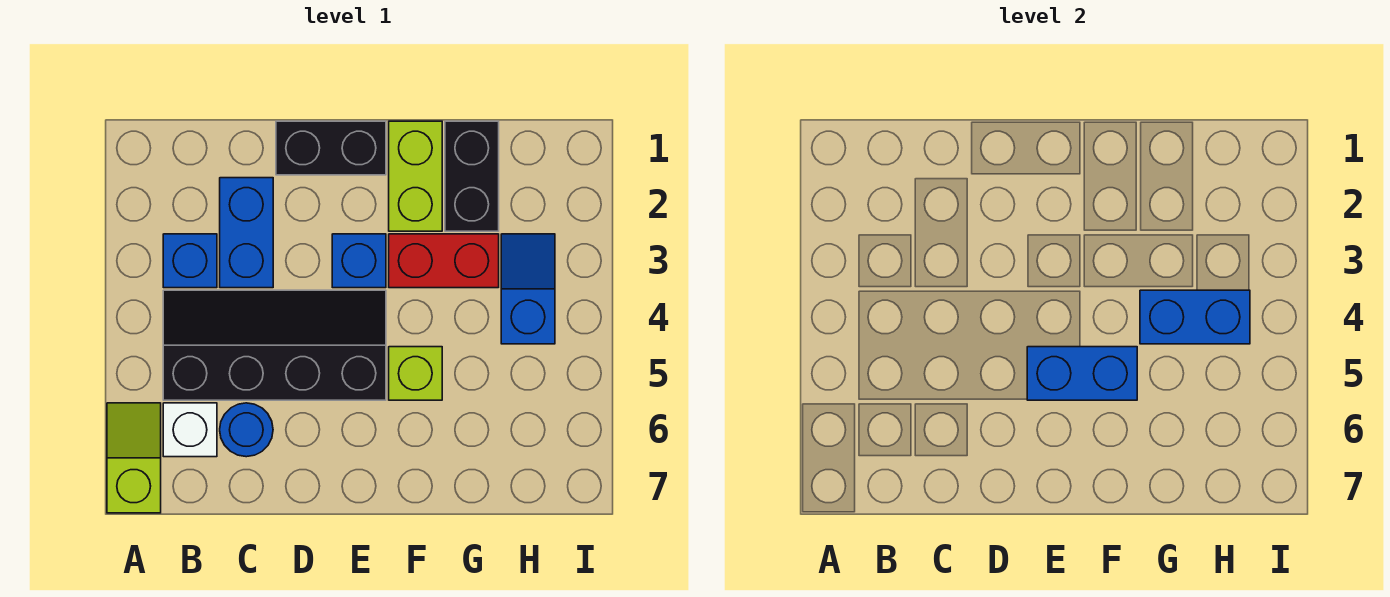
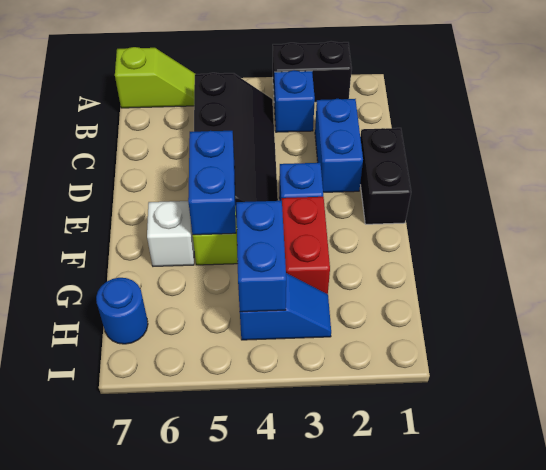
white brick B6 level 1 -> white brick F6 level 1
blue brick C2:C3 level 1 -> blue brick C2:D2 level 1
blue round brick C6 level 1 -> blue round brick H7 level 1
lime brick F1:F2 level 1 -> none
black brick G1:G2 level 1 -> black brick A2:A3 level 1

